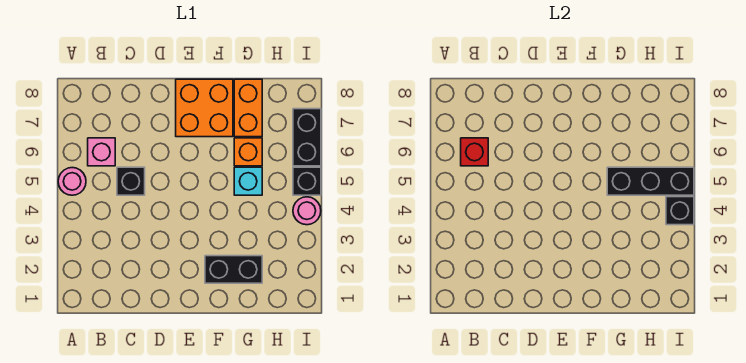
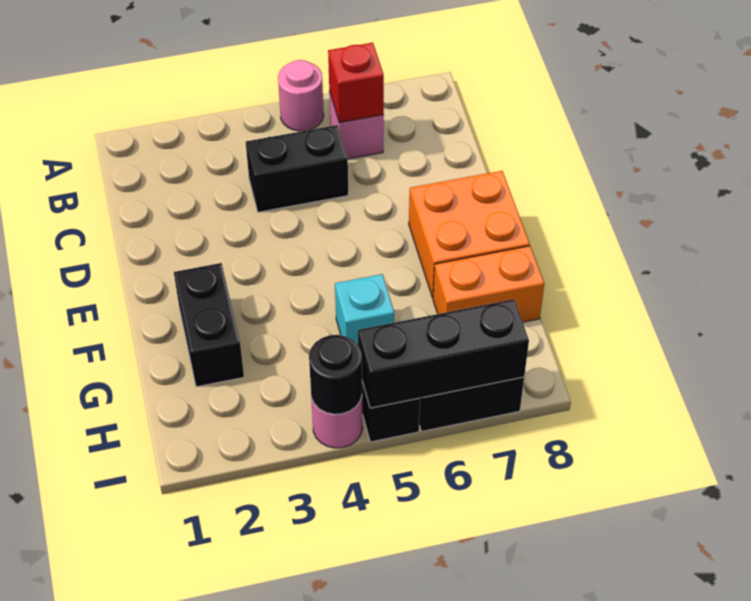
black brick C5 level 1 -> black brick C4:C5 level 1
black brick G5:I5 level 2 -> black brick I5:I7 level 2
orange brick G6 level 1 -> none
black brick I4 level 2 -> black round brick I4 level 2

